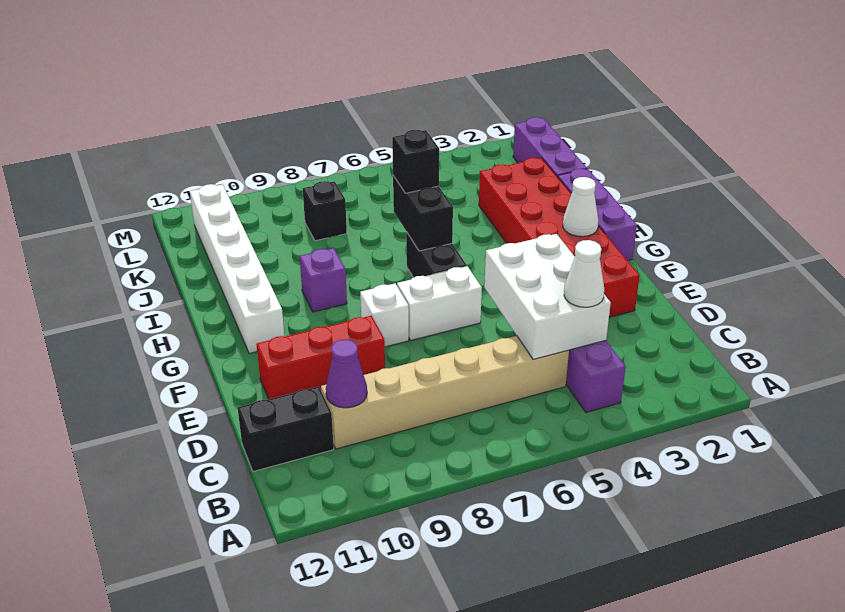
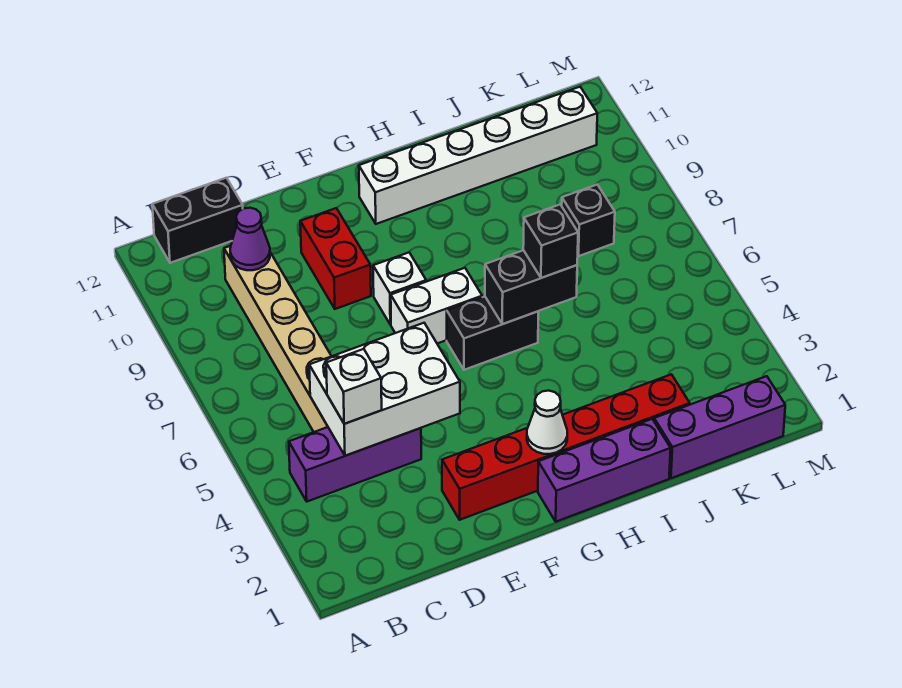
white cone C4 level 3 -> white brick C4 level 3
black brick C11:C12 level 1 -> black brick B12:C12 level 1
red brick E2:J3 level 1 -> red brick E2:J2 level 1
red brick E9:E11 level 1 -> red brick E9:E10 level 1
white brick F6:F7 level 1 -> white brick F7:G7 level 1
purple brick H9 level 1 -> none

